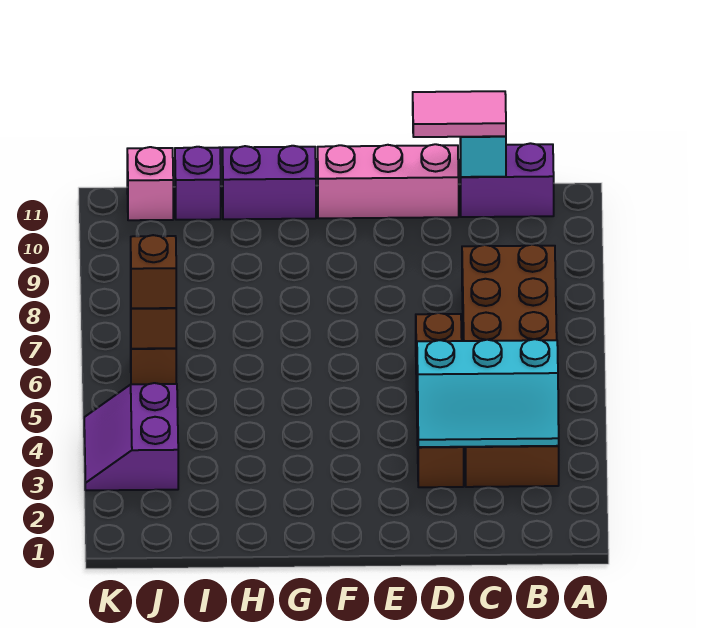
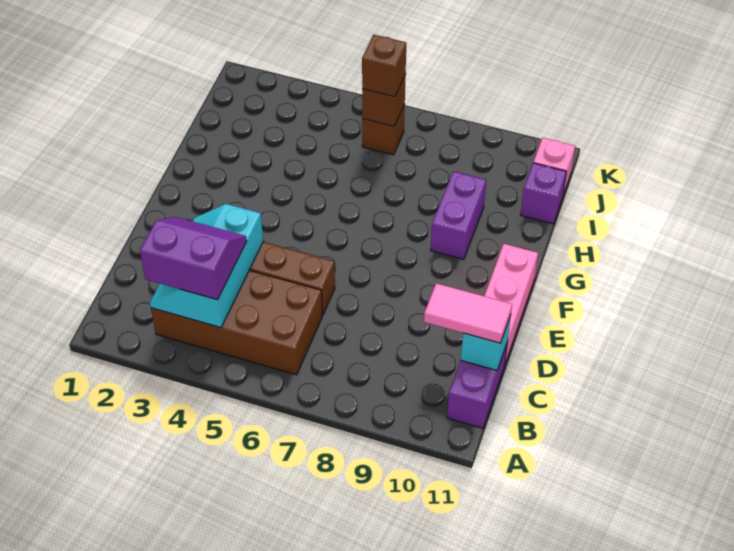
brown brick B3:C8 level 1 -> brown brick B3:C6 level 1
pink tile C11:D11 level 3 -> pink tile C10:C11 level 3
purple brick G11:H11 level 1 -> purple brick G9:H9 level 1
purple slope J3:K4 level 1 top J -> purple slope B3:C4 level 3 top B

